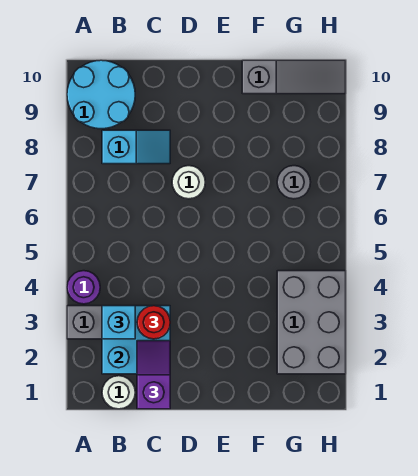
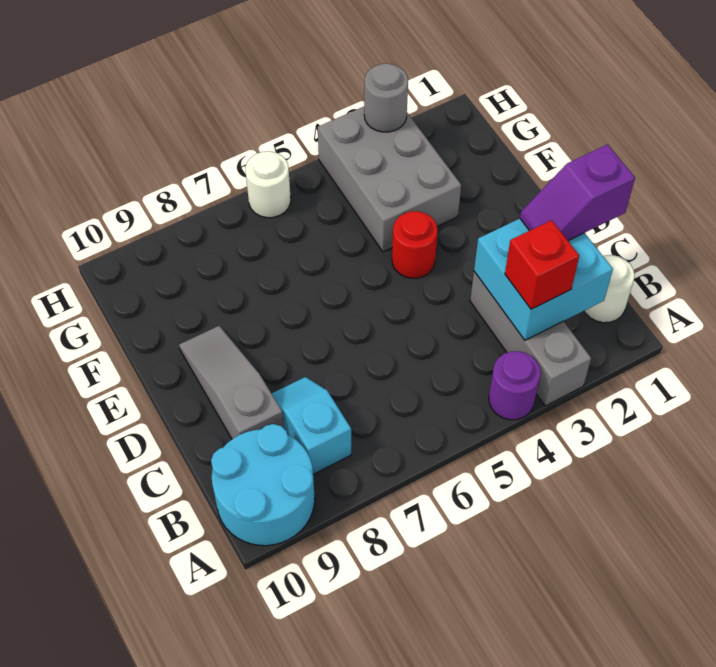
cyan brick B3 level 3 -> red brick B3 level 3
red round brick C3 level 3 -> red round brick E4 level 1
white round brick D7 level 1 -> white round brick H6 level 1
grey slope F10:H10 level 1 top F -> grey slope C9:E9 level 1 top C
grey brick G2:H4 level 1 -> grey brick F3:H4 level 1
grey round brick G7 level 1 -> grey round brick H3 level 2

